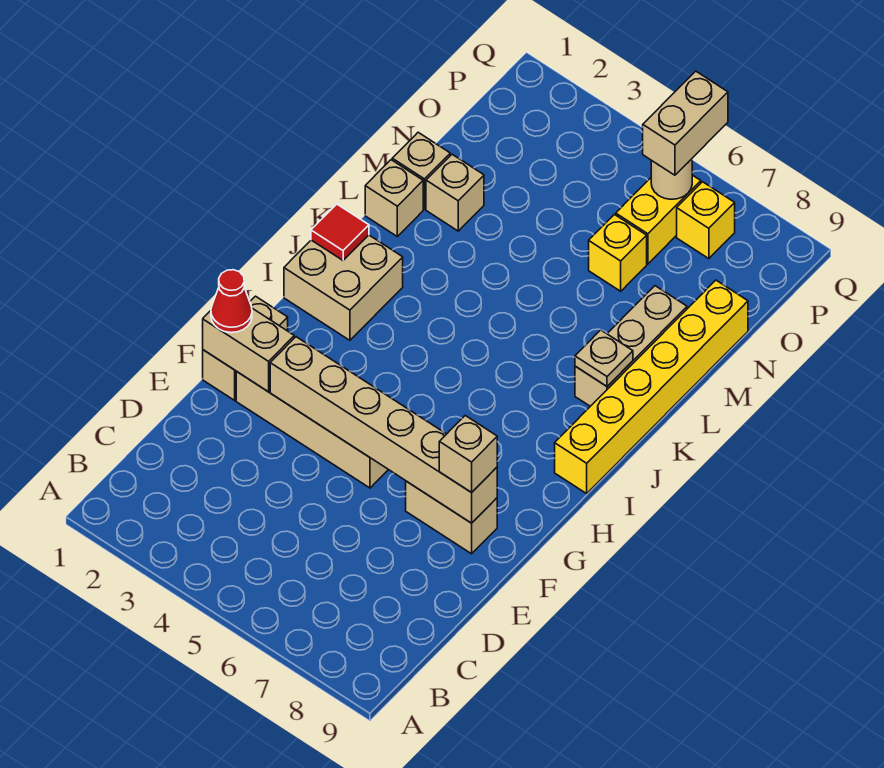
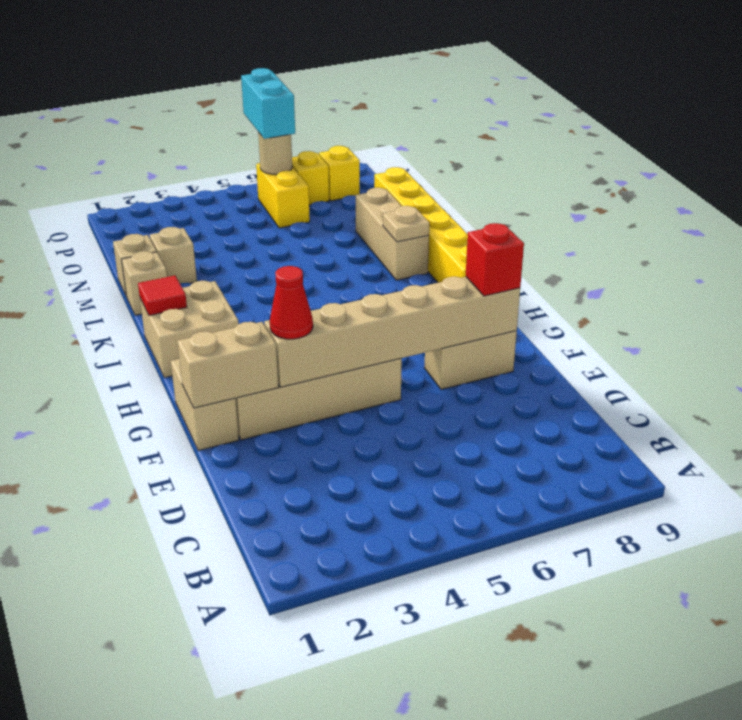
red cone F1 level 3 -> red cone F3 level 3
tan brick F8 level 3 -> red brick F8 level 3
yellow brick N6 level 1 -> yellow brick P8 level 1
tan brick P6:Q6 level 3 -> cyan brick P6:Q6 level 3

